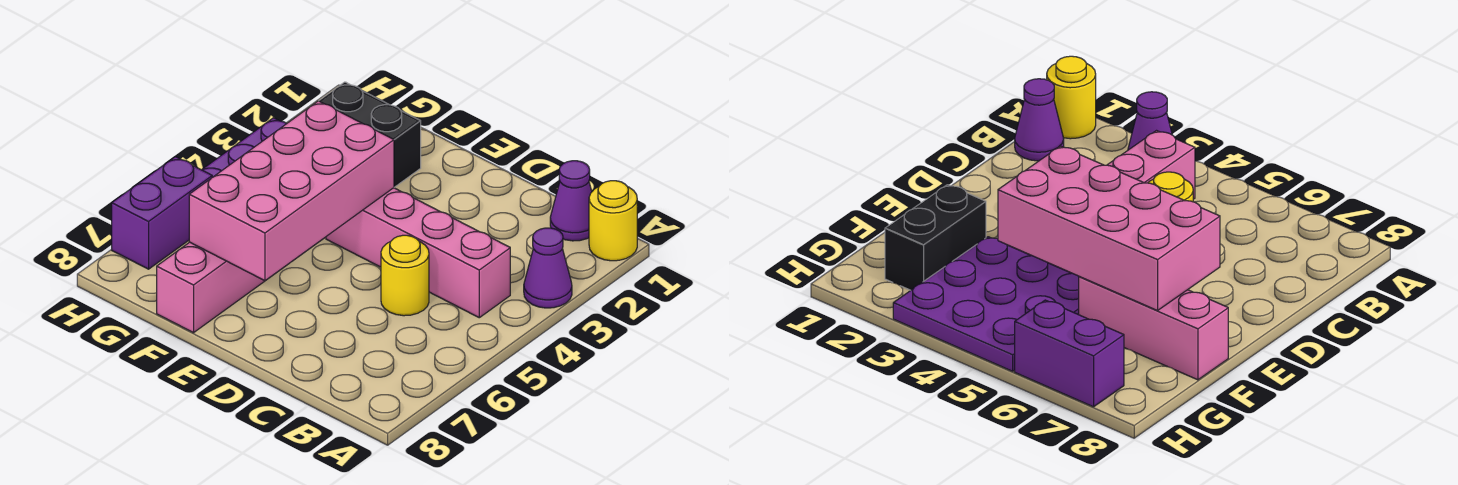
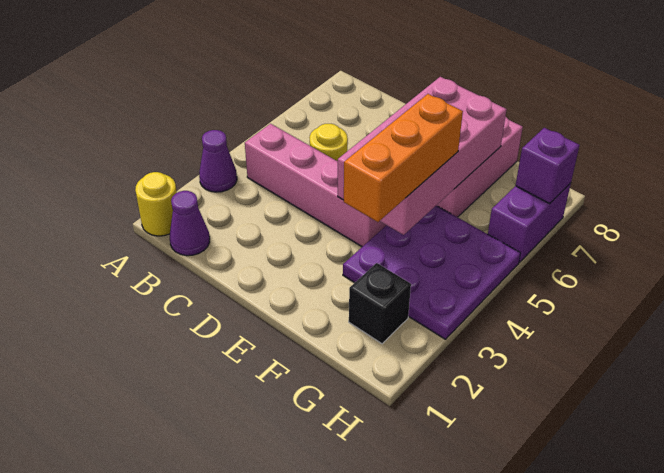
black brick F2:G2 level 1 -> black brick G2 level 1
none -> orange brick F3:F5 level 3
none -> purple brick H7 level 2

